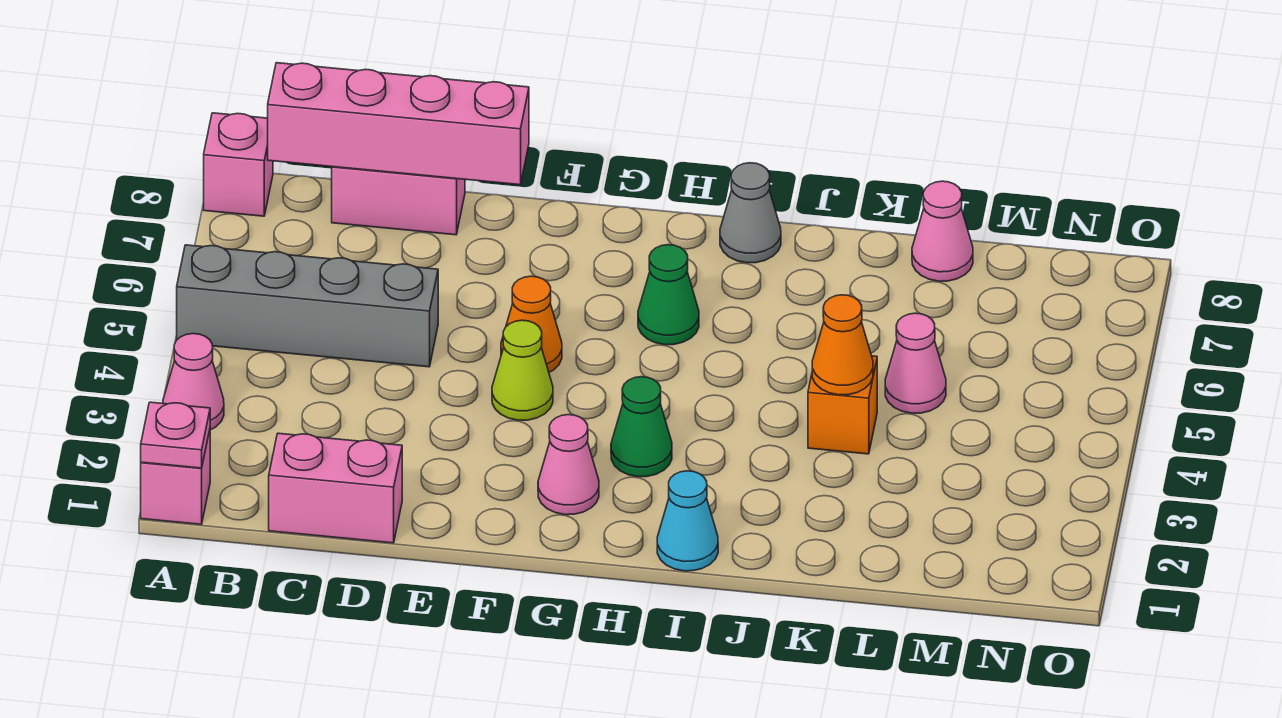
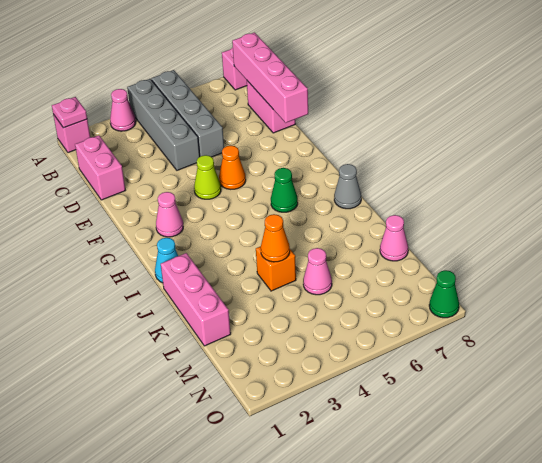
none -> grey brick A4:D4 level 1
green cone H3 level 1 -> green cone O8 level 1
none -> pink brick J1:L1 level 1

